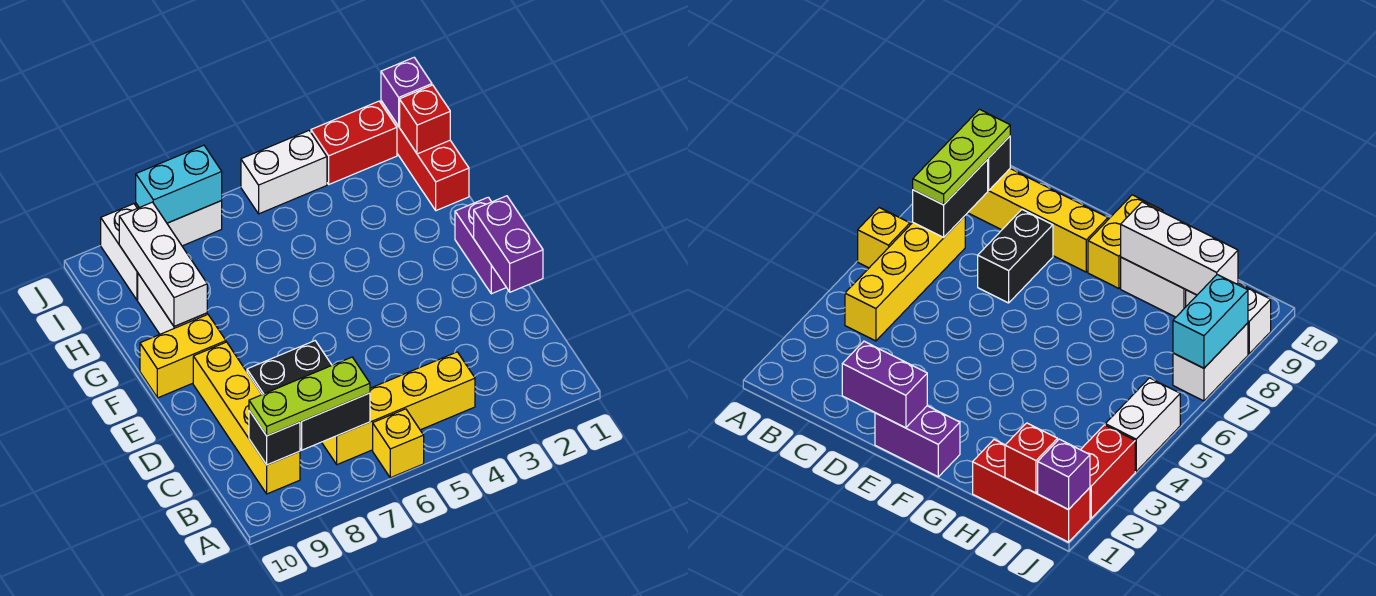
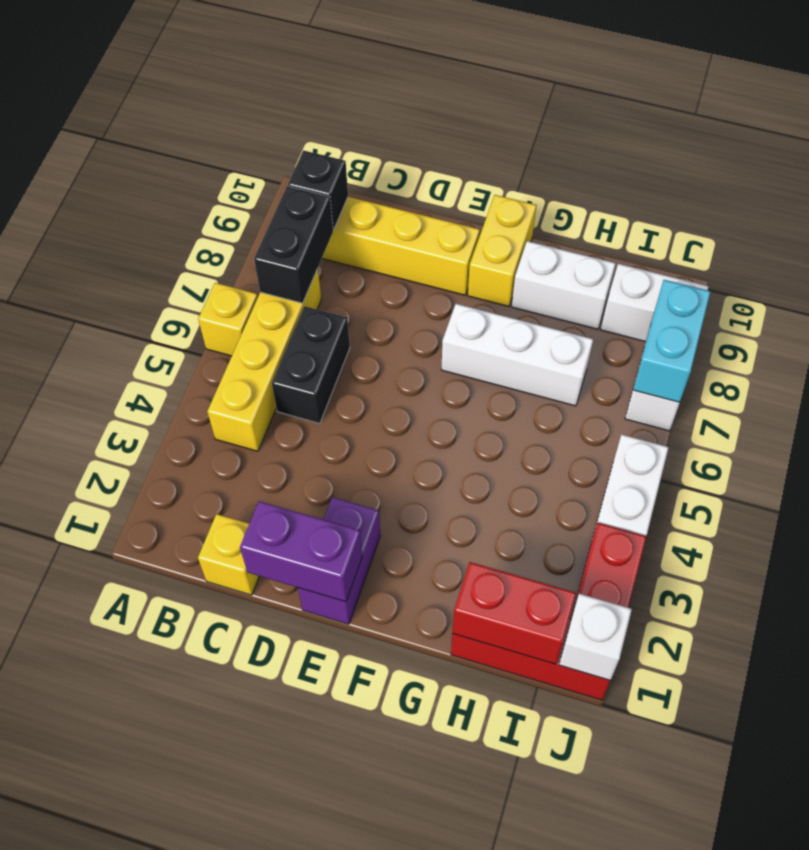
lime plate B7:B9 level 3 -> none
none -> yellow brick C1 level 1
black brick D7:D8 level 1 -> black brick C5:C6 level 1
purple brick E1:F1 level 1 -> purple brick E1:E2 level 1
white brick G9:I9 level 2 -> white brick F7:H7 level 1
red brick I1 level 2 -> red brick H1:I1 level 2
purple brick J1 level 2 -> white brick J1 level 2

